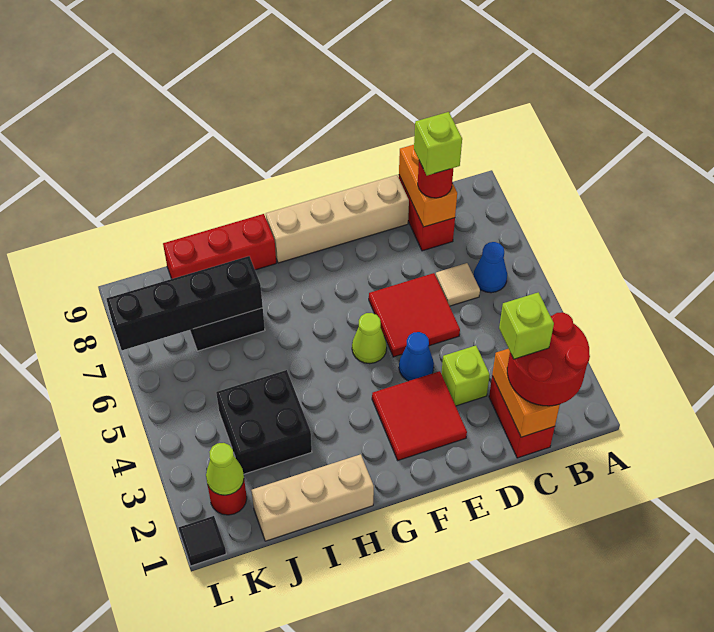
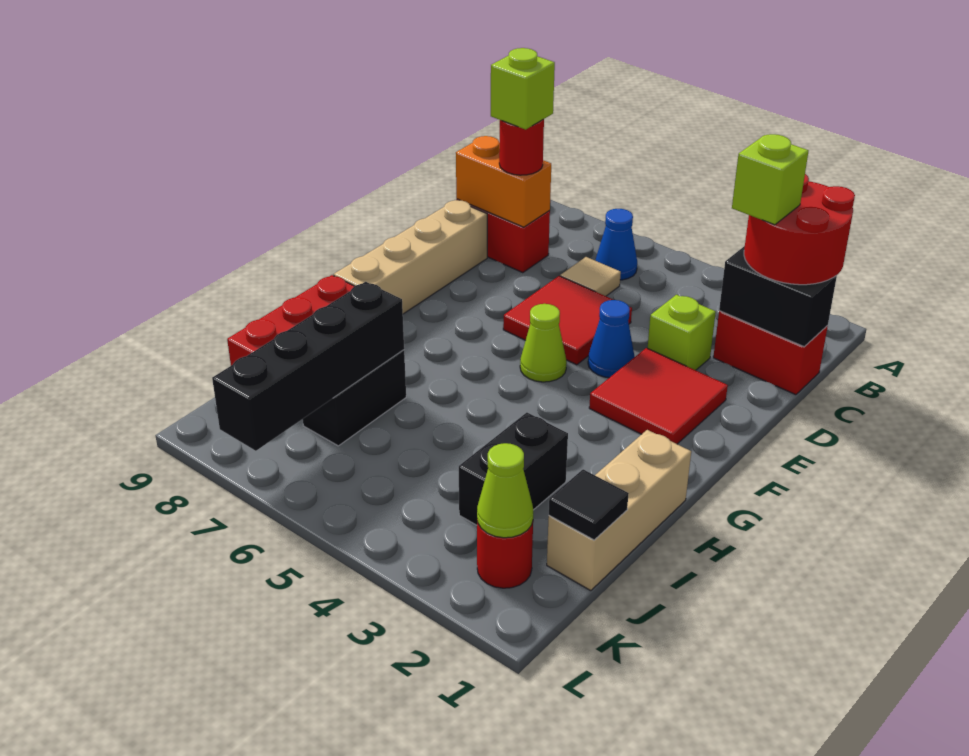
orange brick C1:C2 level 2 -> black brick C1:C2 level 2
black brick I3:J4 level 1 -> black brick I3:J3 level 1
black tile L1 level 1 -> black tile J1 level 2

